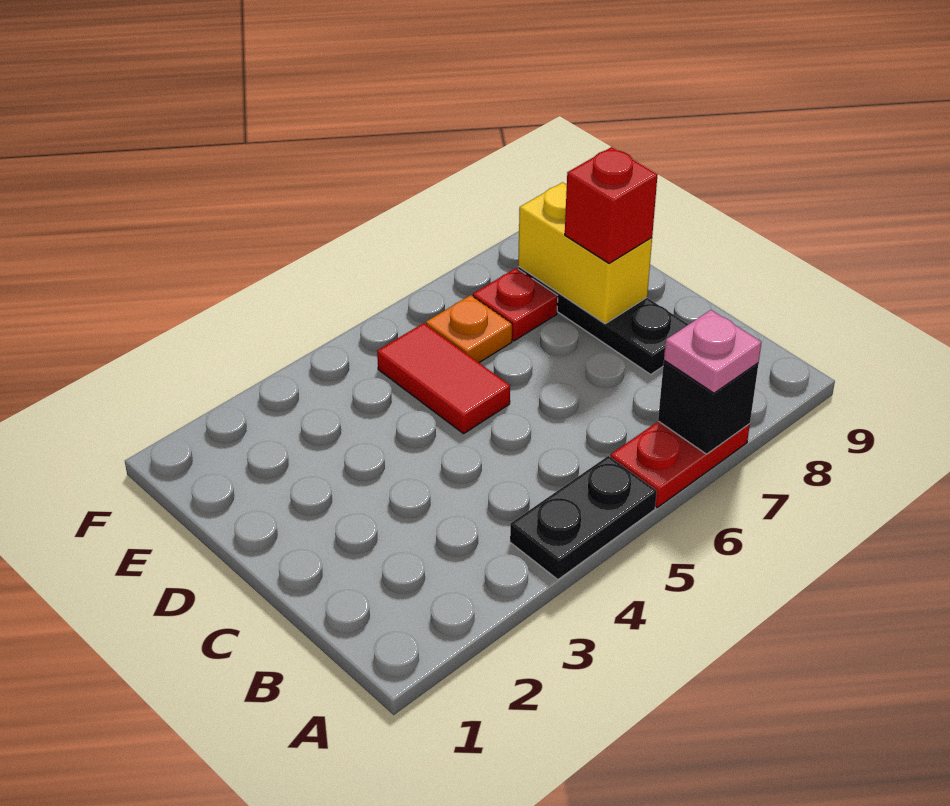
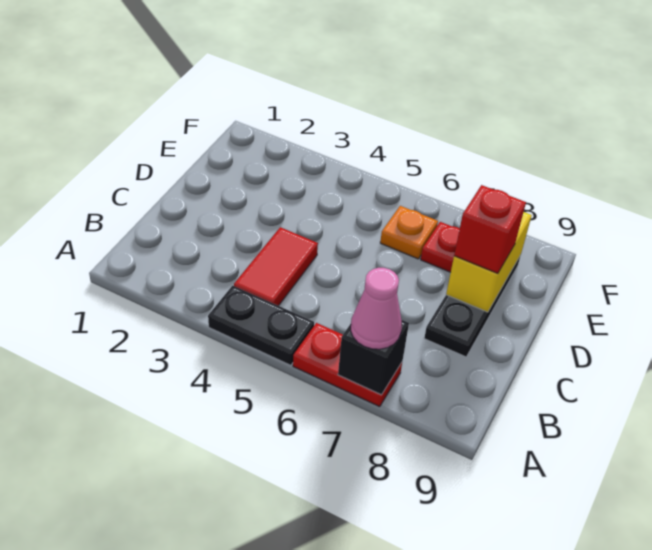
pink plate A7 level 3 -> pink cone A7 level 3
red tile D5:E5 level 1 -> red tile B4:C4 level 1

